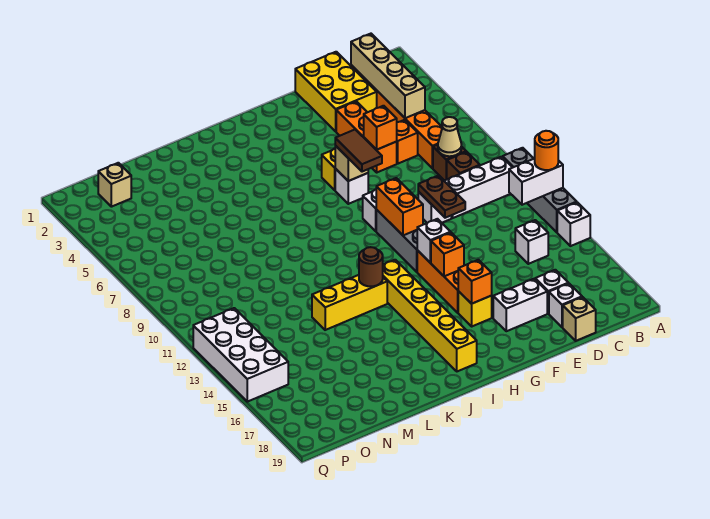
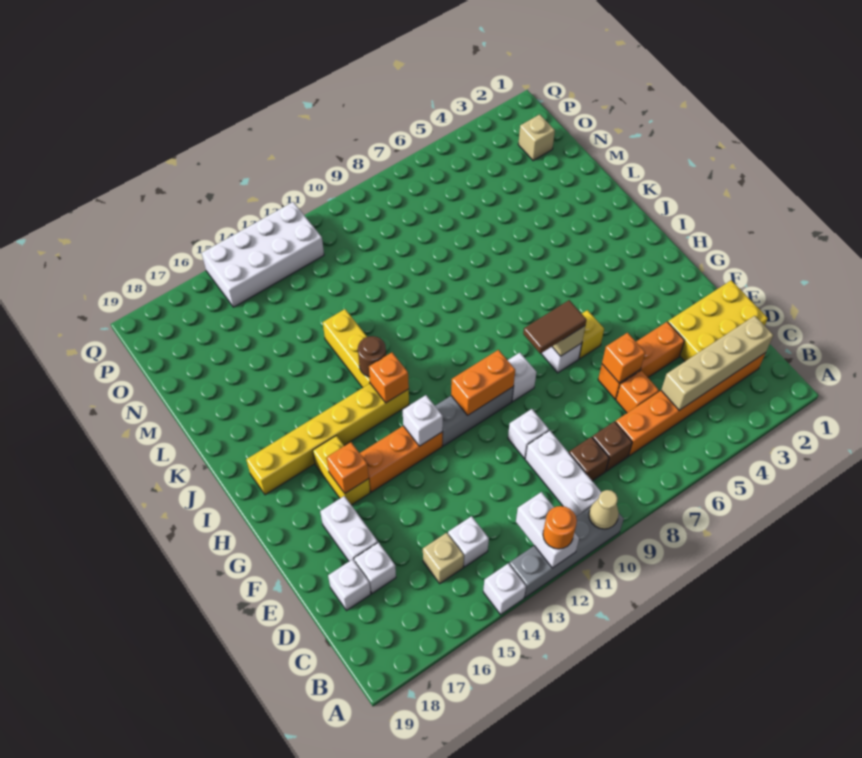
tan cone C8 level 2 -> tan cone A10 level 2
tan brick D19 level 1 -> tan brick C15 level 1
brown plate E10:E11 level 2 -> none
orange brick G14 level 2 -> orange brick I13 level 2
yellow brick G16 level 1 -> yellow brick G16:H16 level 1

